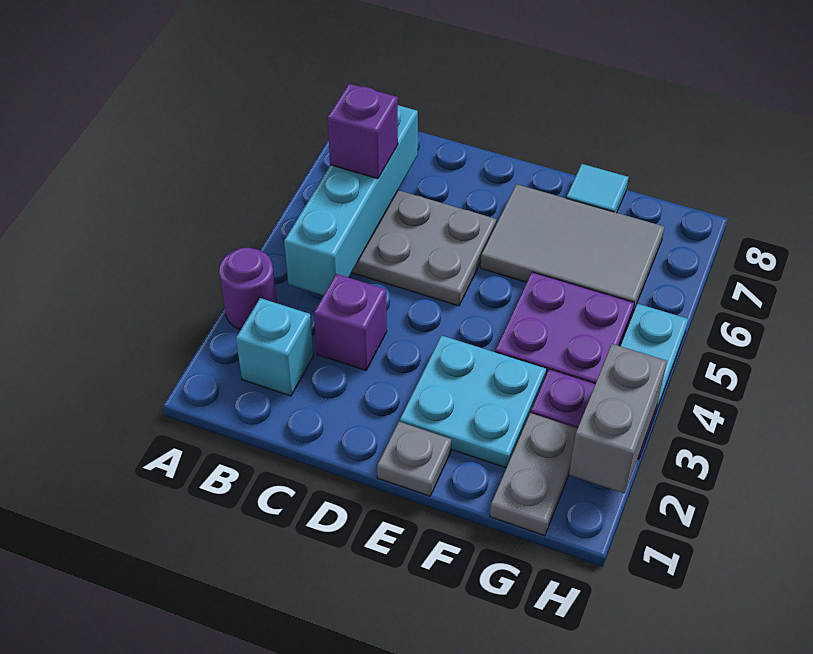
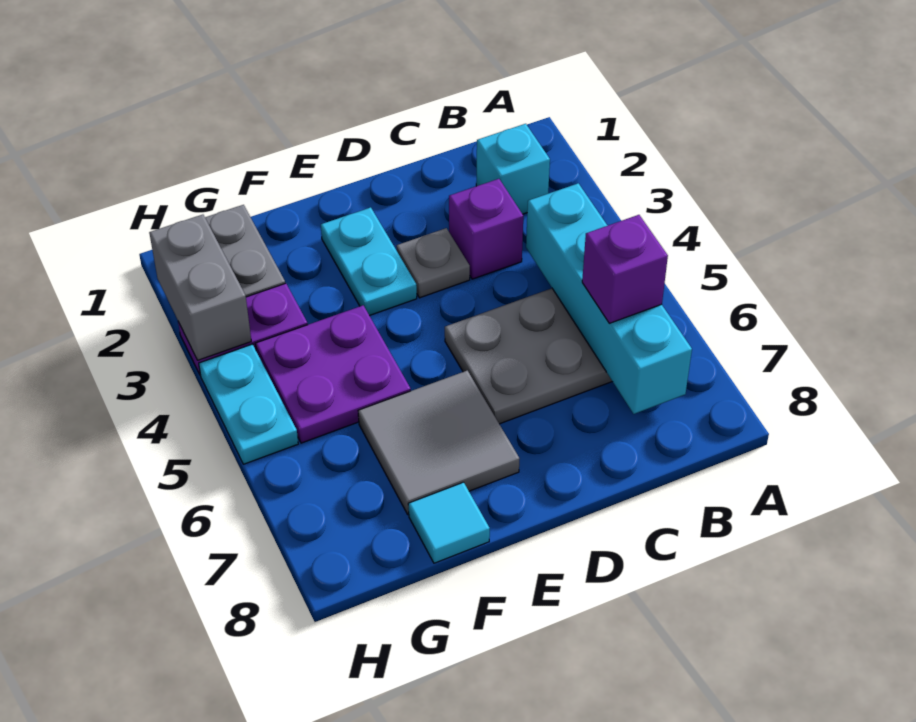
purple round brick A3 level 1 -> none
grey plate E1 level 1 -> grey plate D3 level 1
cyan plate E2:F3 level 1 -> cyan plate E2:E3 level 1
grey tile E6:G7 level 1 -> grey tile E6:F7 level 1

